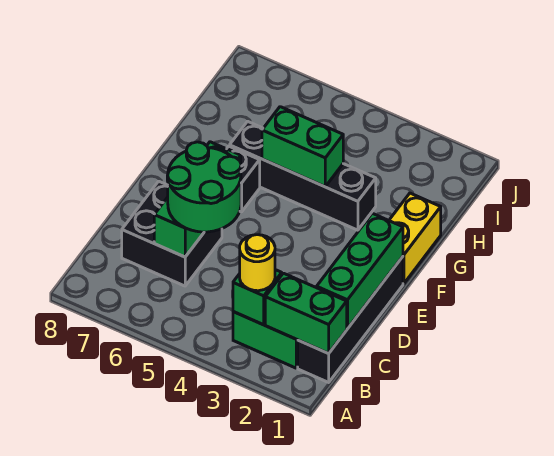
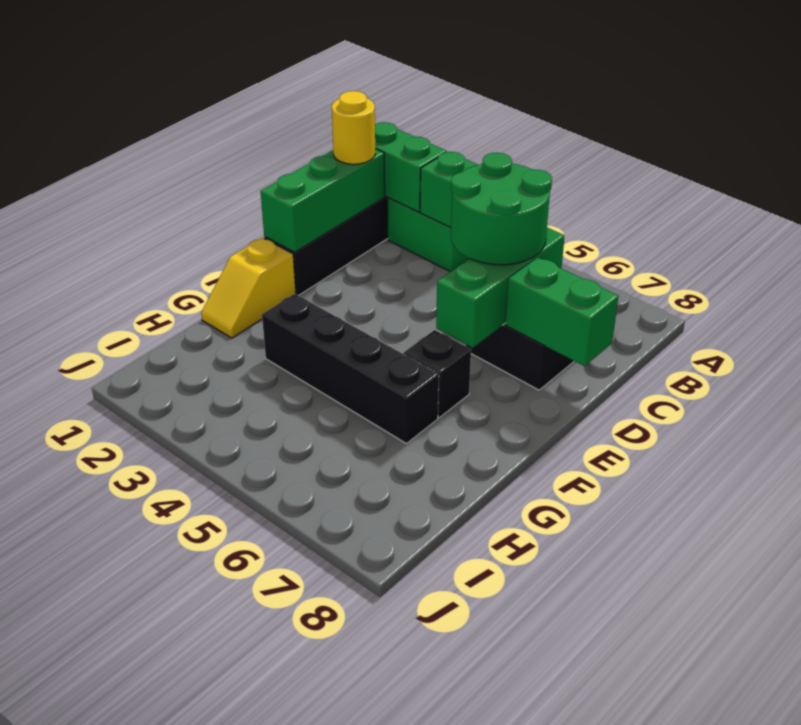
yellow round brick B3 level 3 -> yellow round brick C1 level 3
yellow brick F1:G1 level 1 -> yellow slope F1:G1 level 1 top F
green brick G4:G5 level 2 -> green brick D7:D8 level 2

